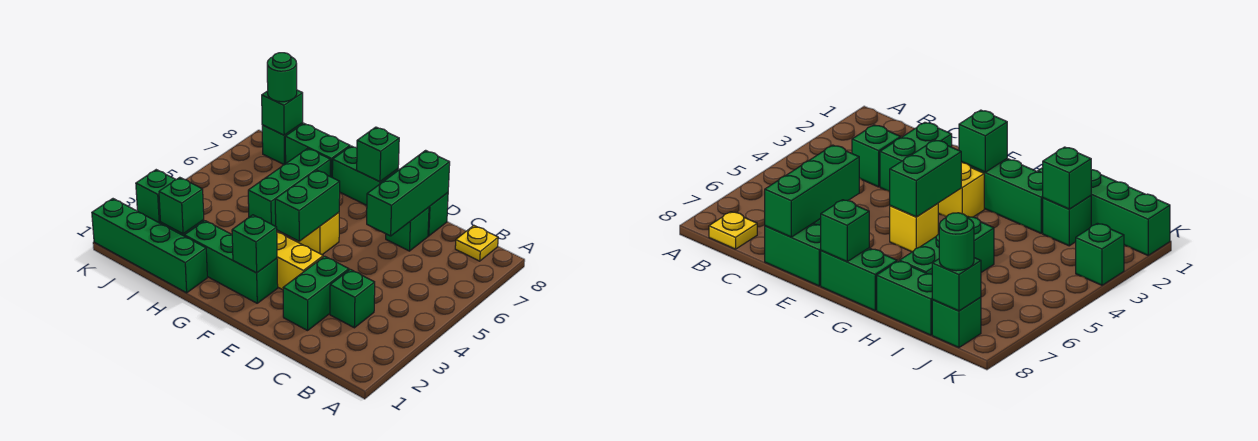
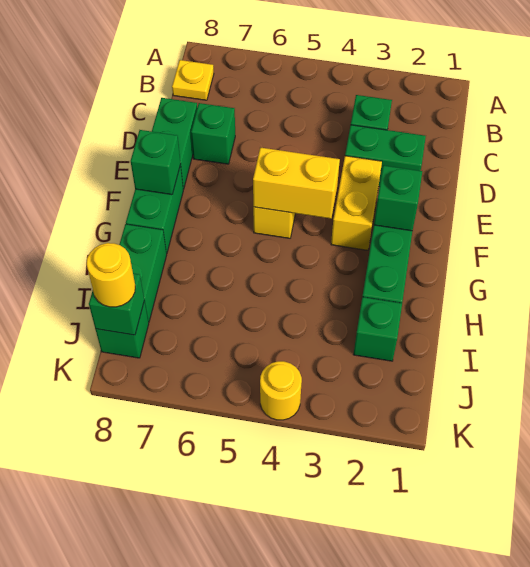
green brick D6:D8 level 2 -> none
green brick F4:F5 level 2 -> yellow brick F4:F5 level 2
green brick H1:K1 level 1 -> none
green brick H5:H7 level 1 -> none
green brick I2 level 2 -> none
green round brick J8 level 3 -> yellow round brick J8 level 3
green brick K3 level 1 -> none
none -> yellow round brick K4 level 1

